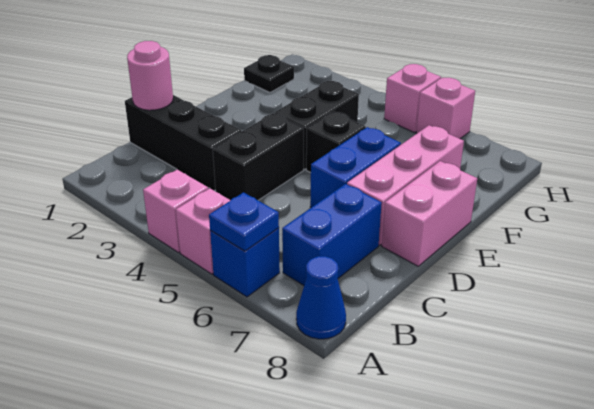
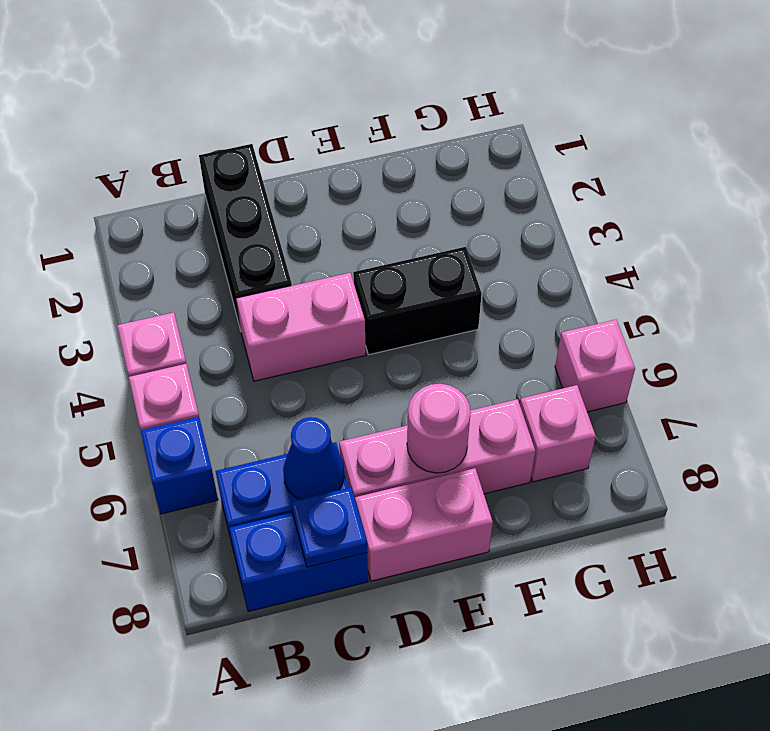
blue plate A6 level 2 -> blue plate C8 level 2
blue cone A8 level 1 -> blue cone C7 level 2
pink round brick C1 level 2 -> pink round brick E7 level 2
black brick C4:D4 level 1 -> pink brick C4:D4 level 1
blue brick D6:E6 level 1 -> blue brick B8:C8 level 1
black brick E5 level 1 -> none
black plate G1 level 1 -> none
pink brick H5 level 1 -> pink brick G7 level 1

